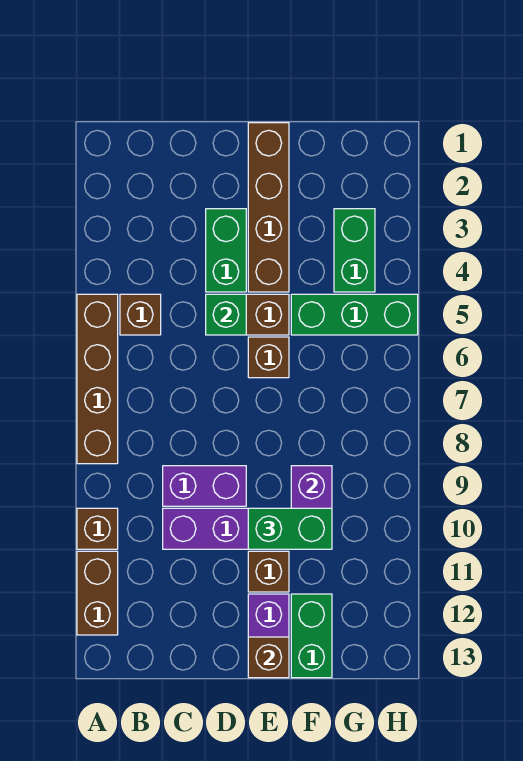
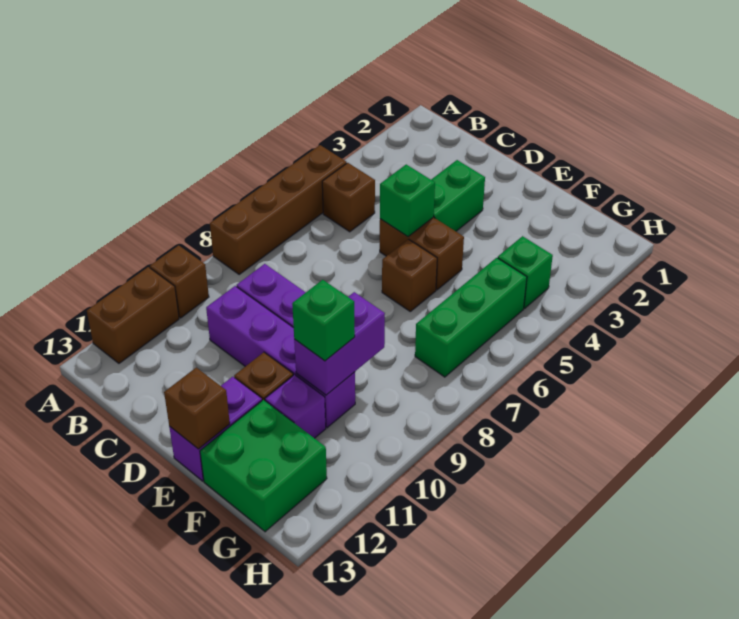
brown brick E1:E4 level 1 -> none
green brick E10:F10 level 3 -> green brick F10 level 3
green brick F5:H5 level 1 -> green brick G5:G7 level 1
none -> purple brick F11 level 1
green brick F12:F13 level 1 -> green brick F12:G13 level 1
green brick G3:G4 level 1 -> green brick G4 level 1

